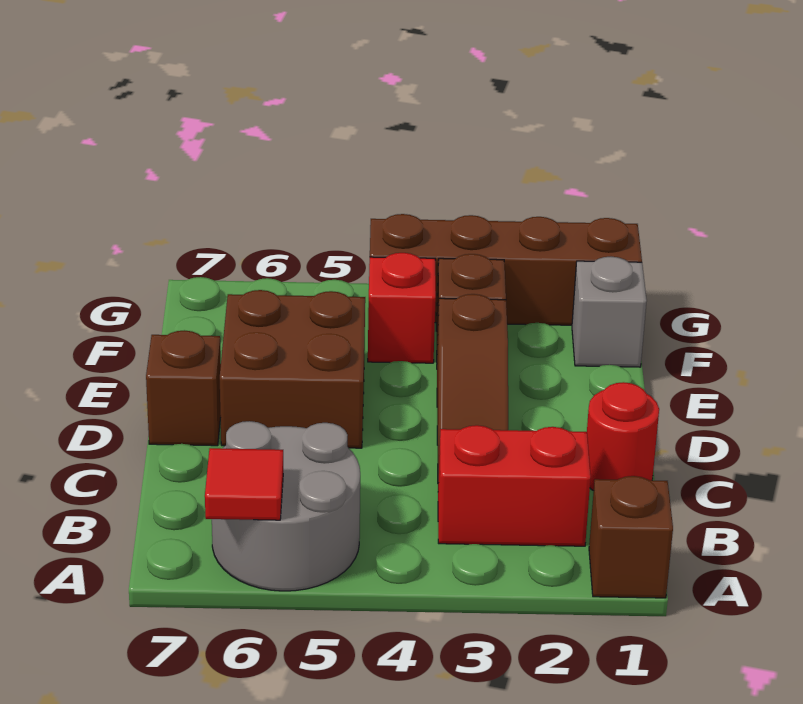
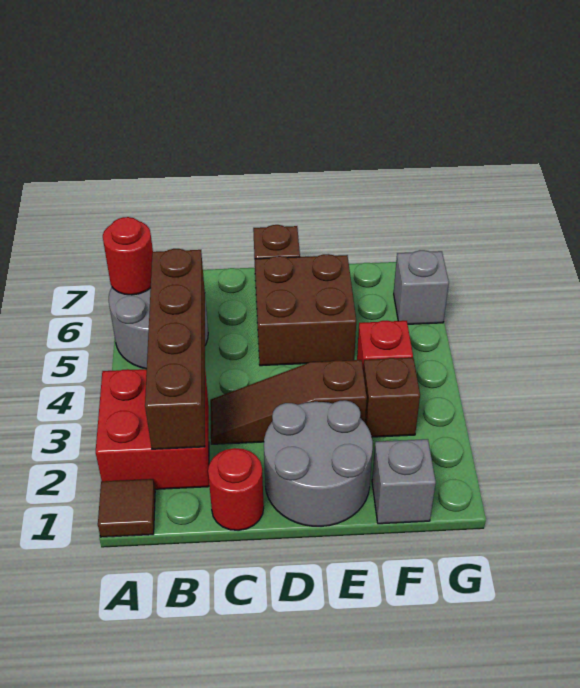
brown brick A1 level 1 -> brown tile A1 level 1
red tile A6 level 2 -> red round brick A6 level 2
red brick B2:B3 level 1 -> red brick A2:B3 level 1
none -> grey round brick D1:E2 level 1
brown brick G1:G4 level 1 -> brown brick B2:B5 level 2
none -> grey brick G6 level 1

